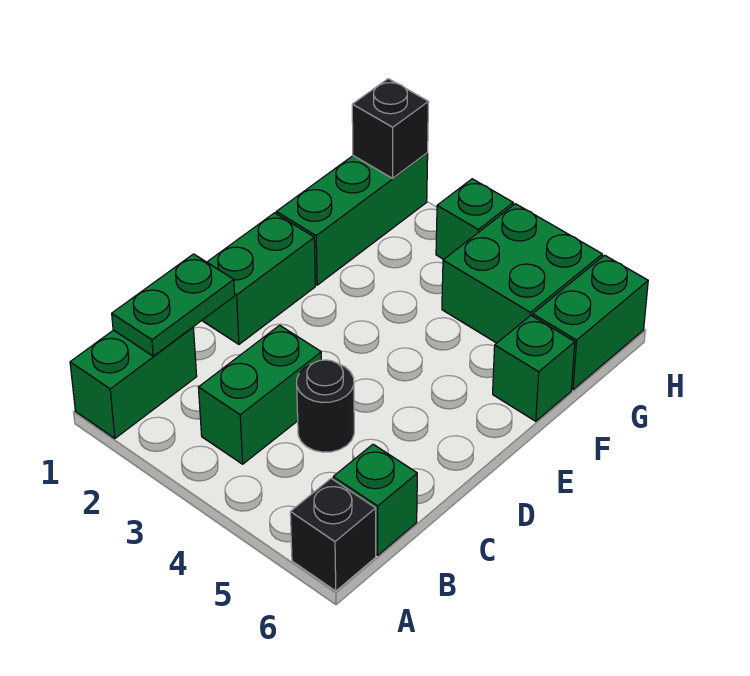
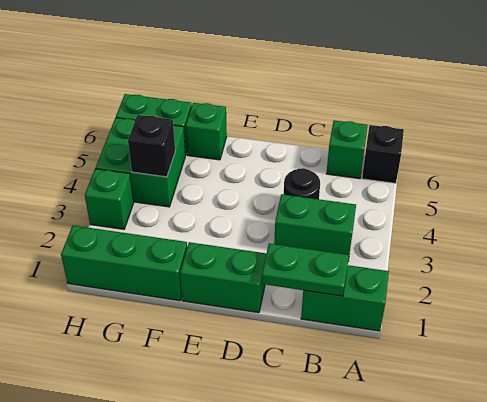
black brick H1 level 2 -> black brick G4 level 2

